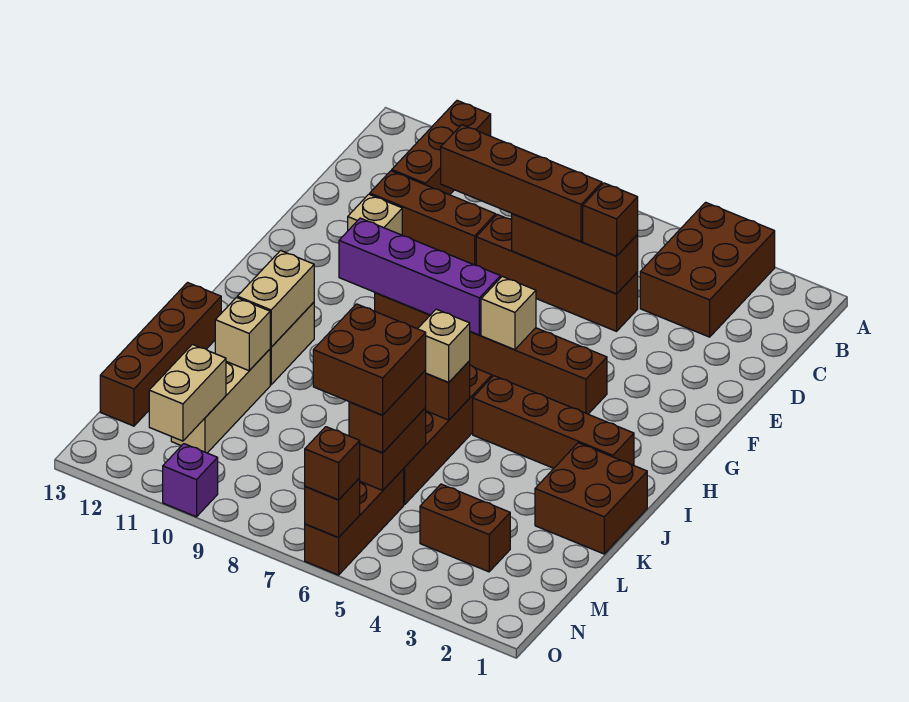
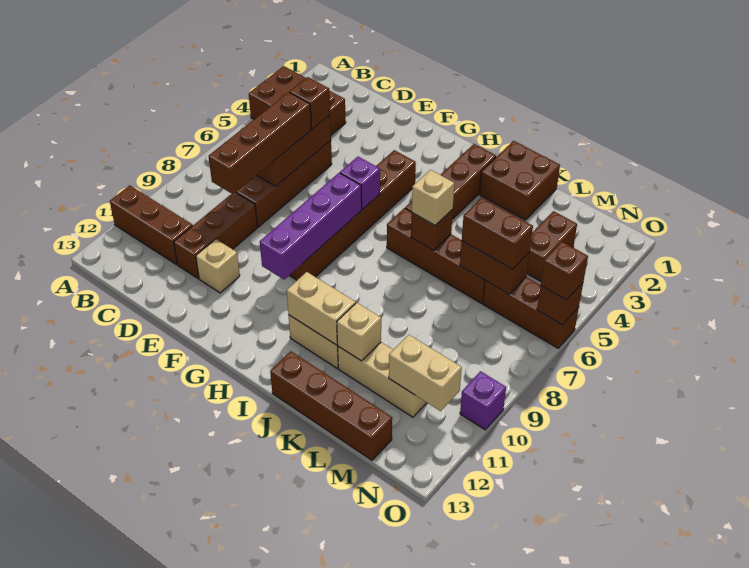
tan brick G6 level 2 -> purple brick G6 level 2
brown brick L6:M7 level 4 -> none

